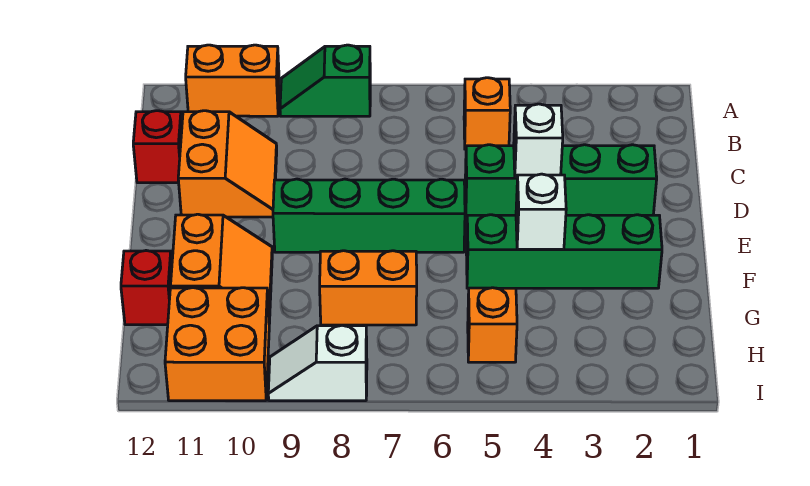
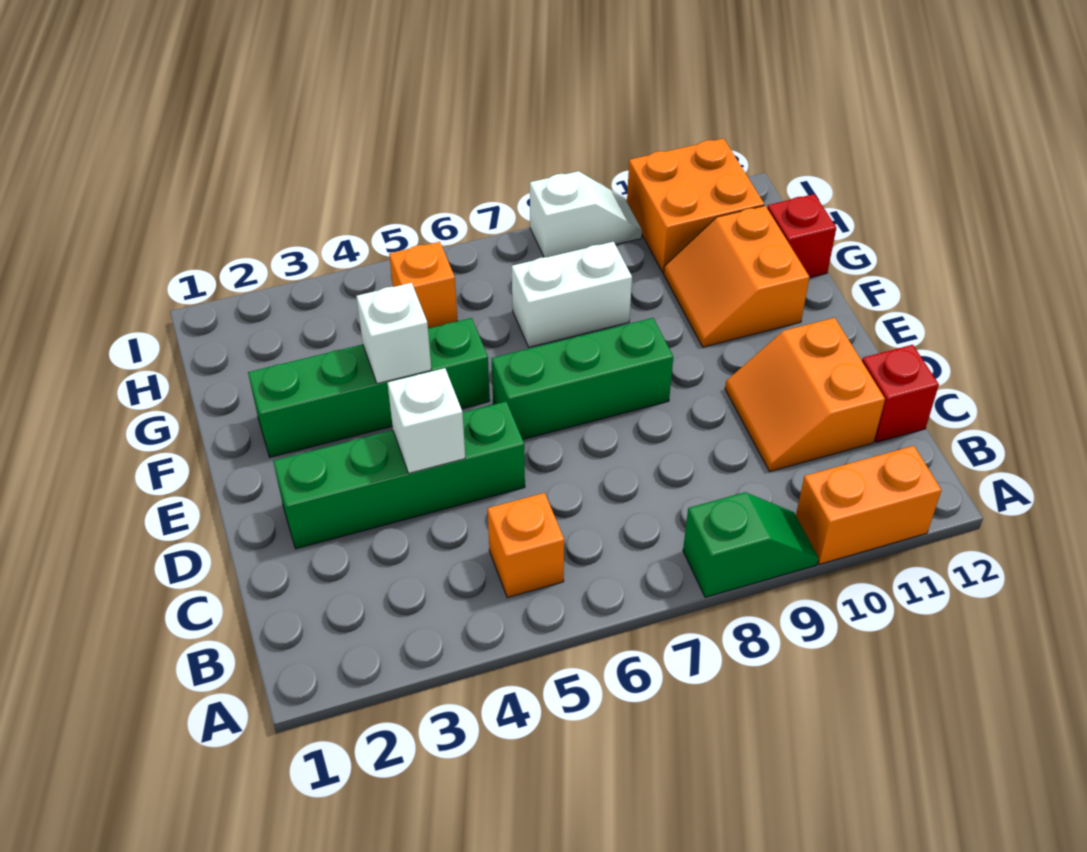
green brick E6:E9 level 1 -> green brick E6:E8 level 1
orange brick G7:G8 level 1 -> white brick G7:G8 level 1

